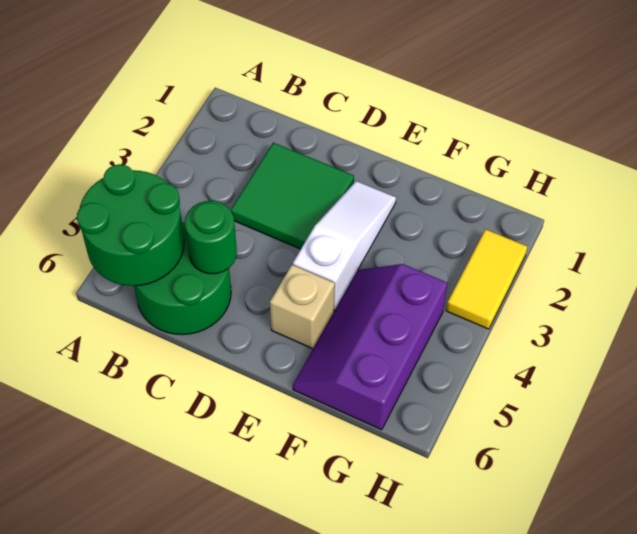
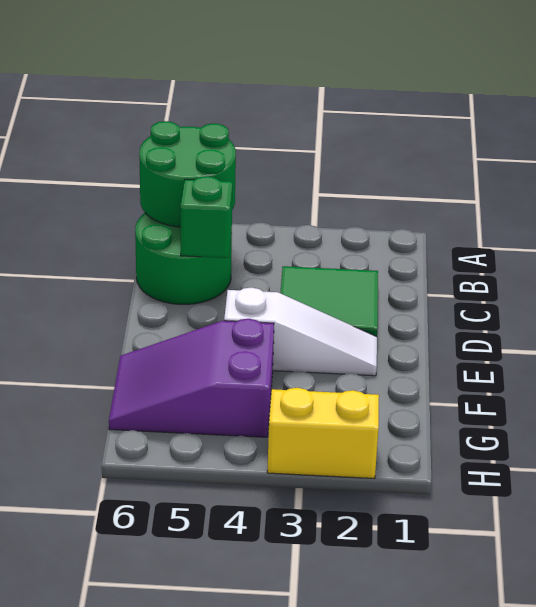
green round brick C5 level 2 -> green brick C5 level 2
tan brick E5 level 1 -> none
purple slope F4:G6 level 1 top G -> purple slope F4:G6 level 1 top 4
yellow tile H2:H3 level 1 -> yellow brick H2:H3 level 1

